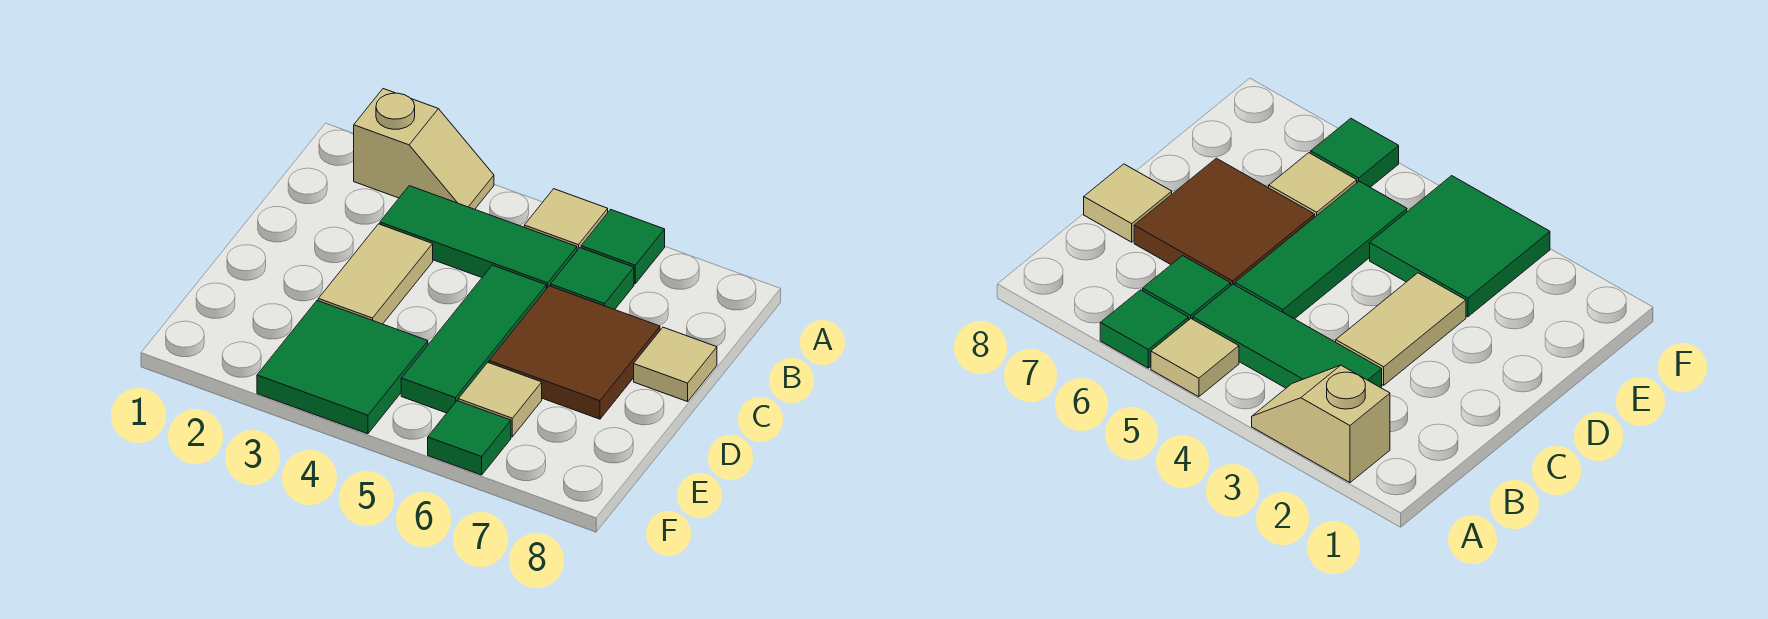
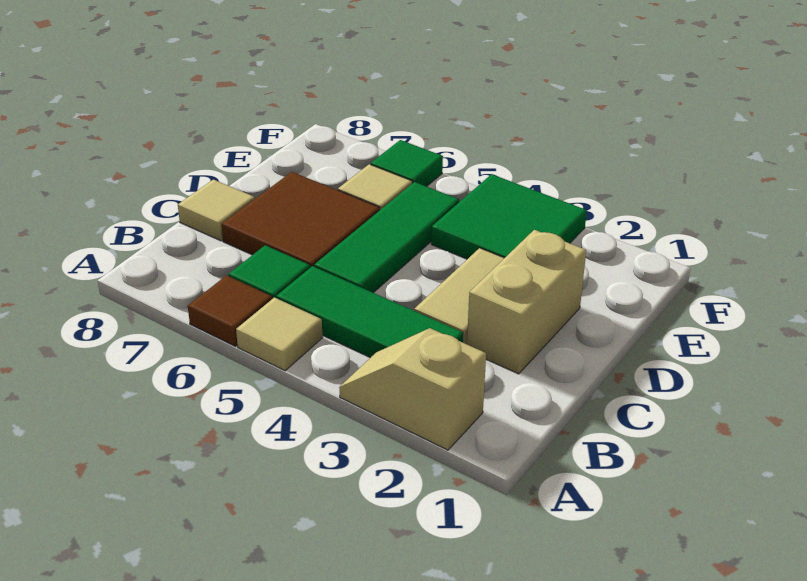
green tile A6 level 1 -> brown tile A6 level 1
none -> tan brick C2:D2 level 1

